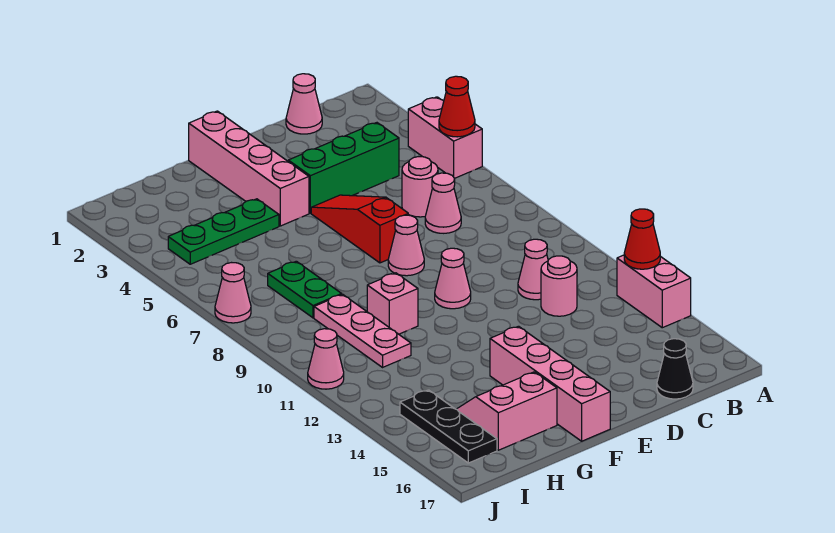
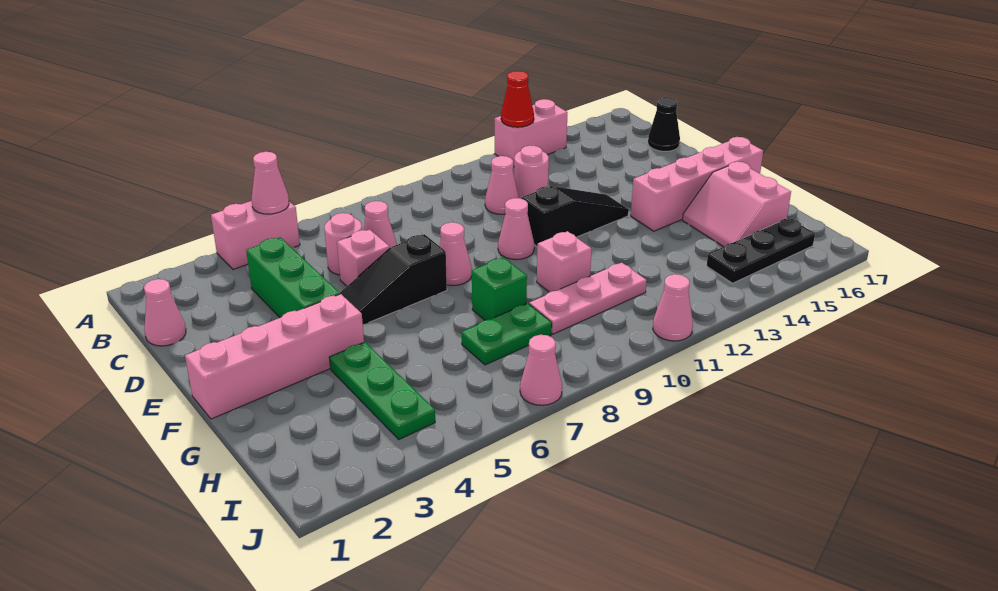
red cone A5 level 2 -> pink cone A5 level 2
none -> pink brick D6 level 1
red slope E5:E7 level 1 top 7 -> black slope E5:E7 level 1 top 7
none -> black slope E11:E13 level 1 top 11
none -> green brick G8 level 1

